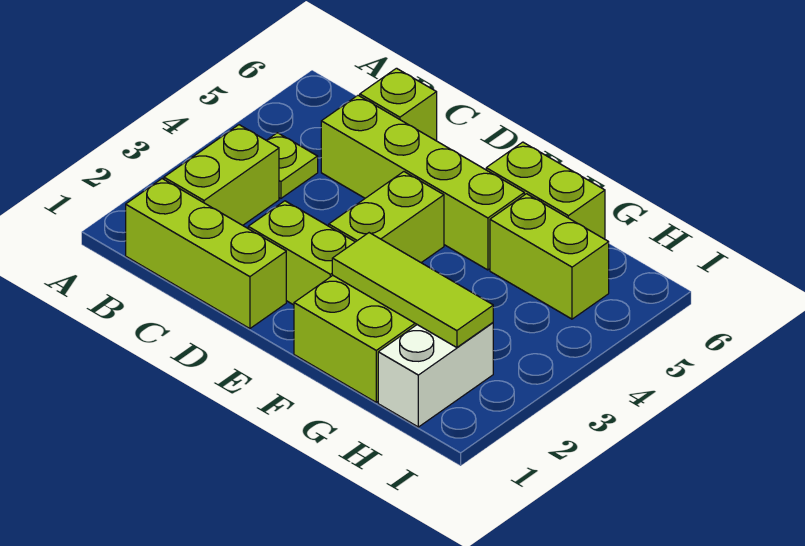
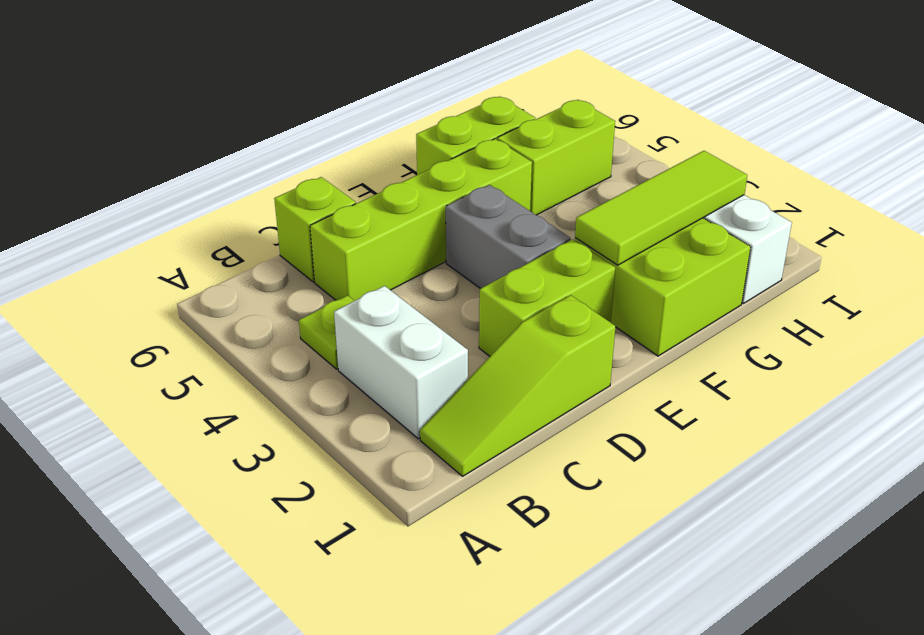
lime brick B1:D1 level 1 -> lime slope B1:D1 level 1 top D
lime brick B2:B3 level 1 -> white brick B2:B3 level 1
lime brick E3:E4 level 1 -> grey brick E3:E4 level 1

